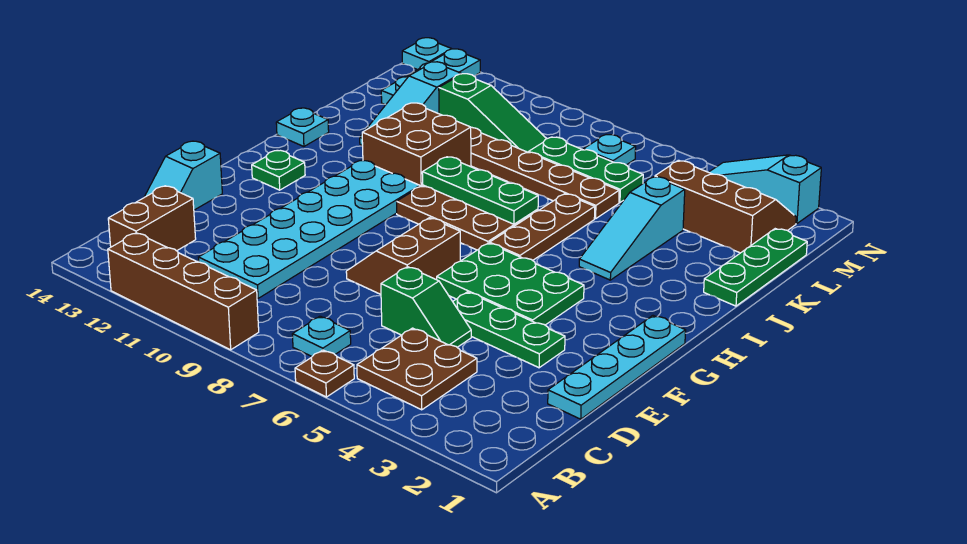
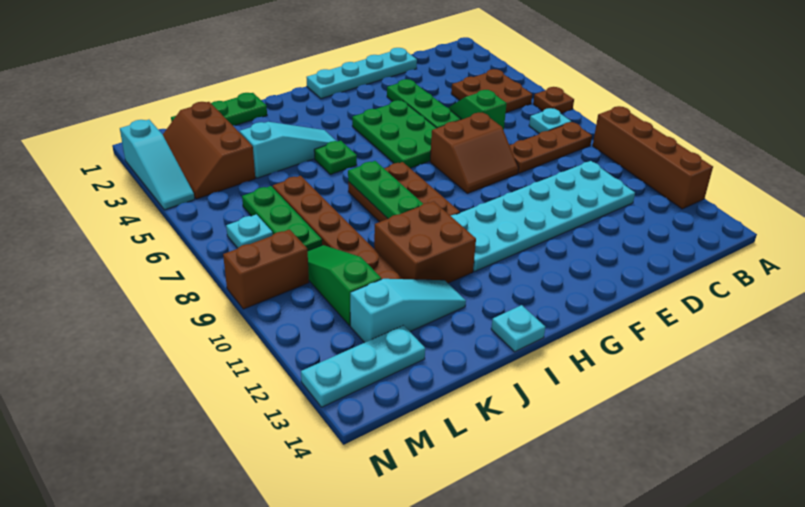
brown brick B13:C13 level 1 -> brown brick M9:N9 level 1
cyan slope D14:E14 level 1 top E -> none
green plate G13 level 1 -> green plate I5 level 1
brown plate H6:J6 level 1 -> brown plate B8:D8 level 1
cyan plate N14 level 1 -> none

